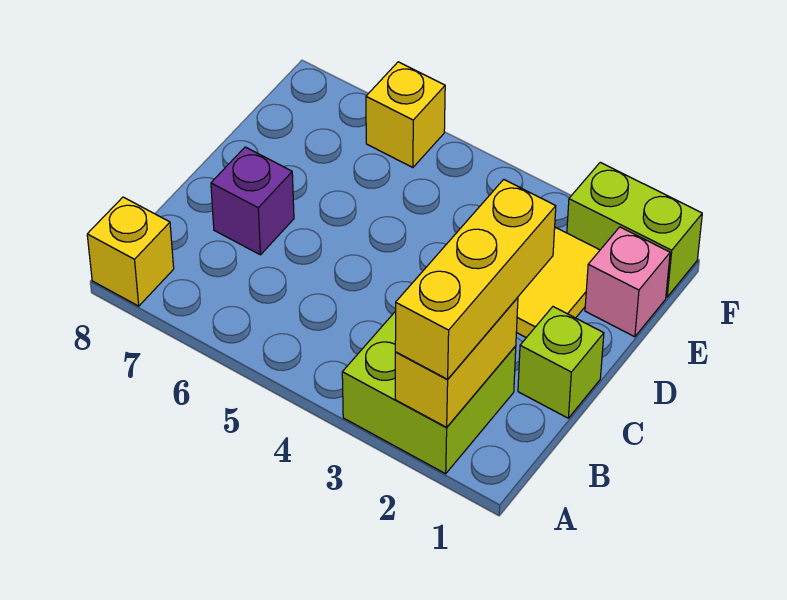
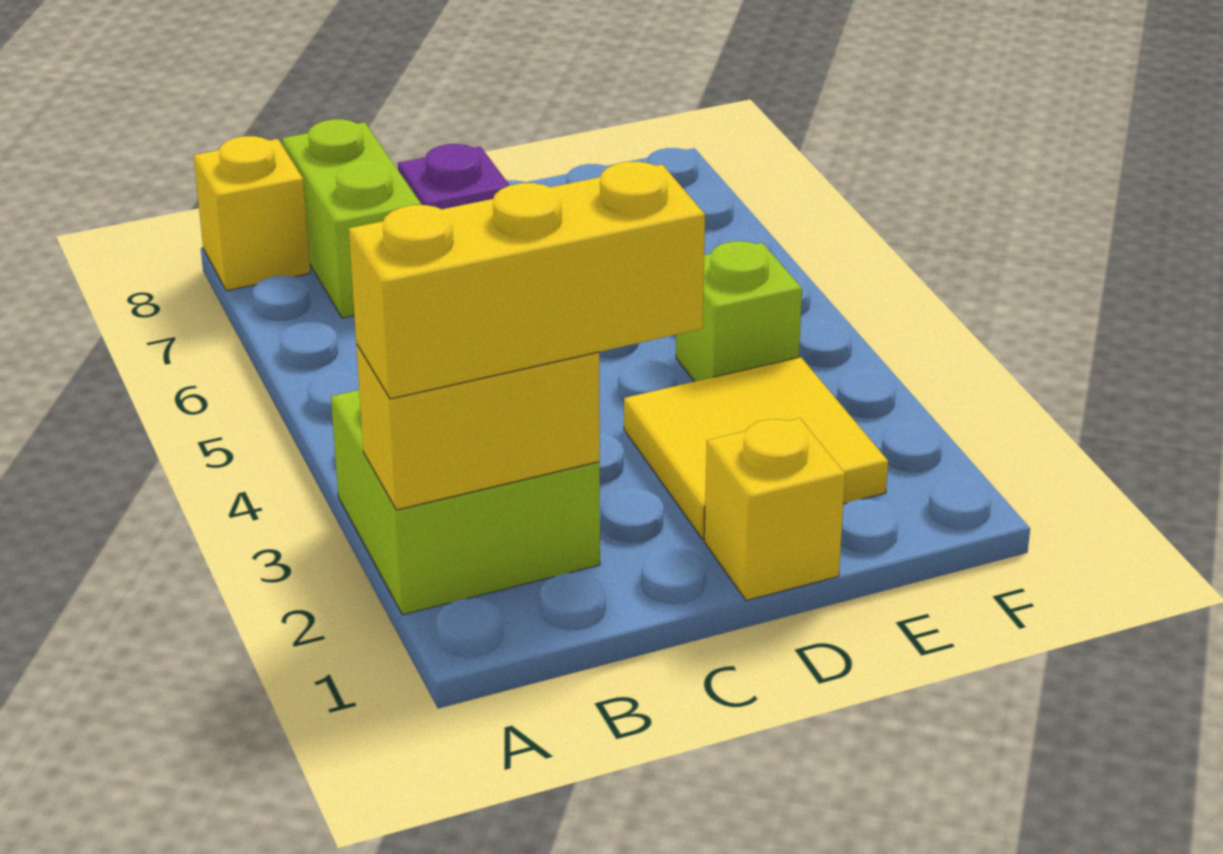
lime brick C1 level 1 -> lime brick E4 level 1
pink brick E1 level 1 -> none
lime brick F1:F2 level 1 -> lime brick B7:B8 level 1
yellow brick F6 level 1 -> yellow brick D1 level 1

